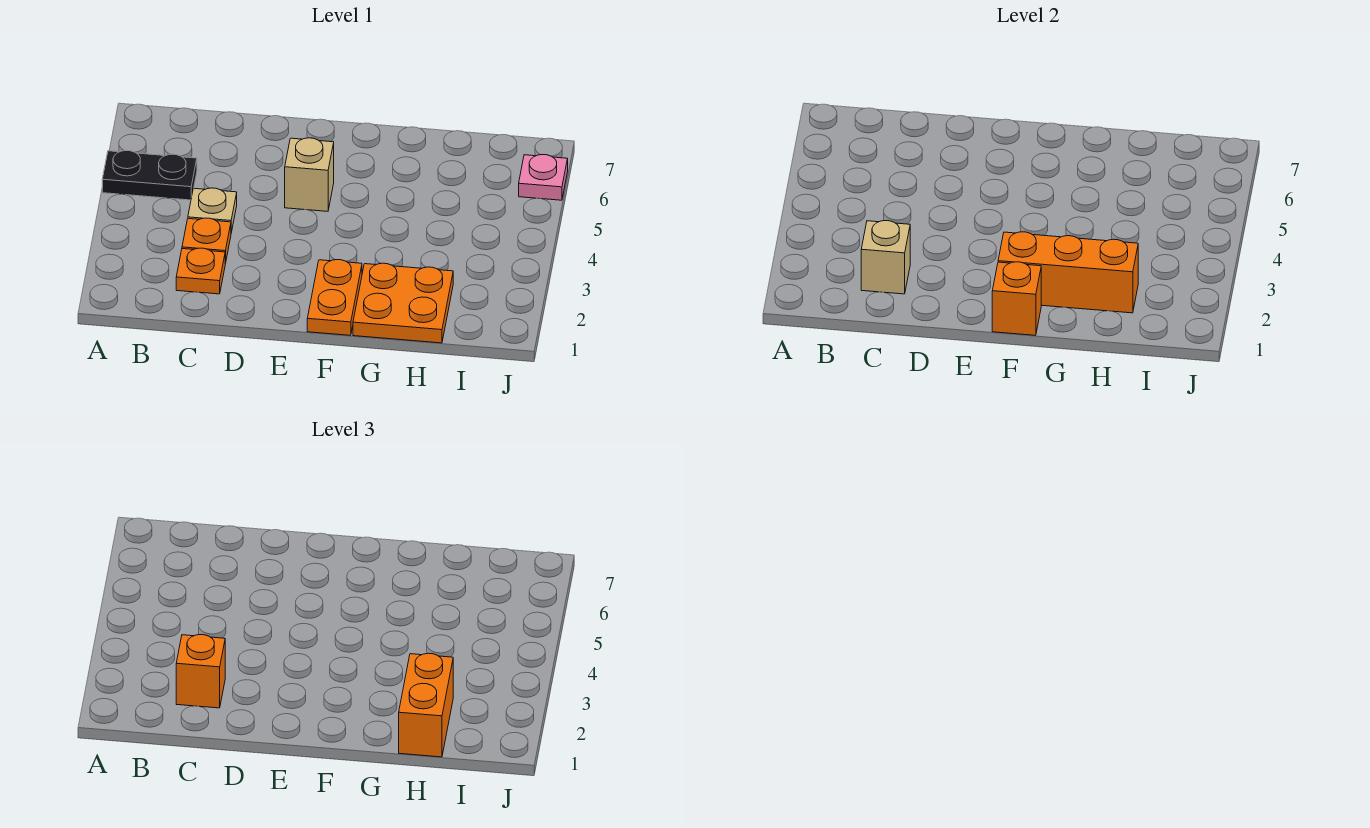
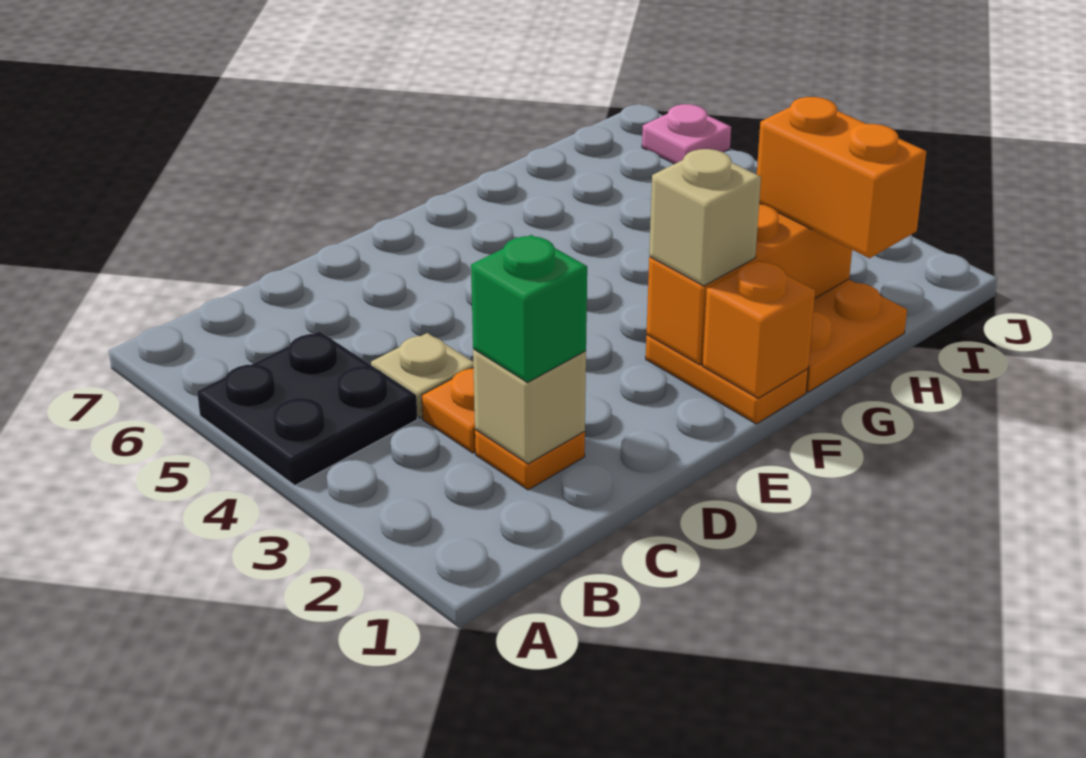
black plate A5:B5 level 1 -> black plate A4:B5 level 1
orange brick C2 level 3 -> green brick C2 level 3
tan brick E5 level 1 -> tan brick F2 level 3

